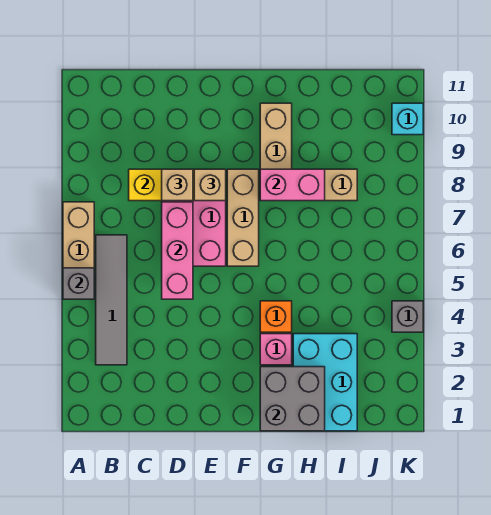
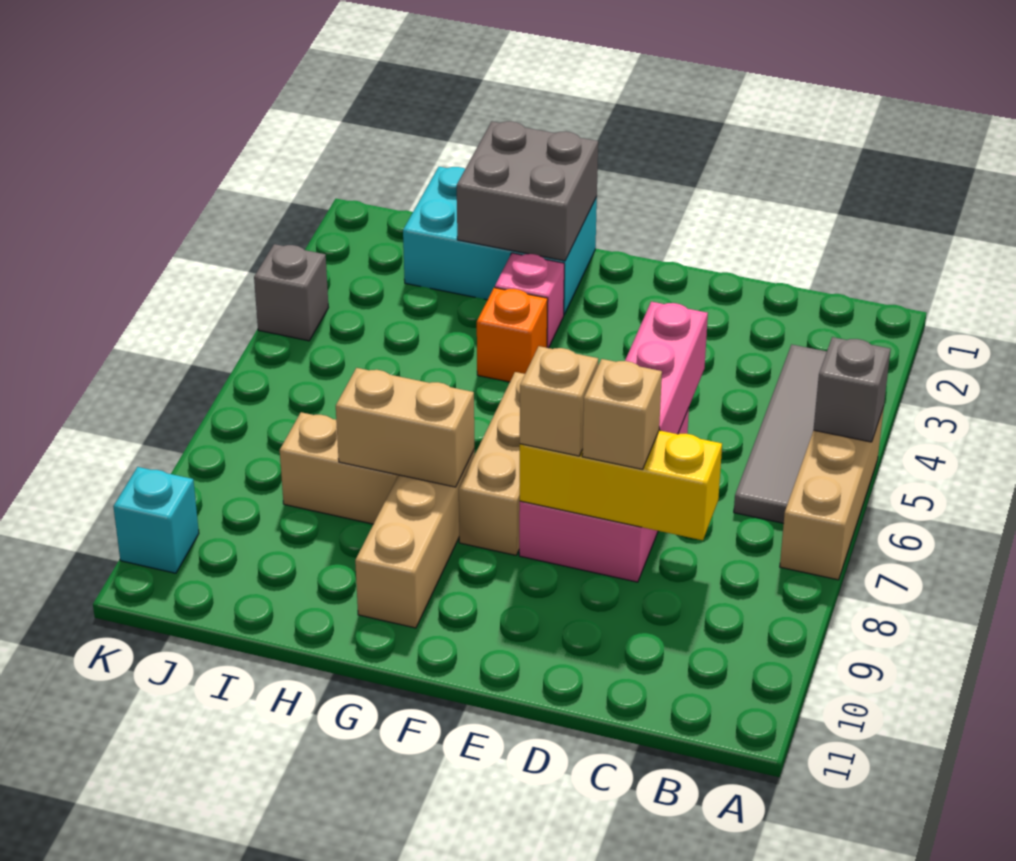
pink brick G8:H8 level 2 -> tan brick G8:H8 level 2
cyan brick H1:I3 level 1 -> cyan brick G1:I2 level 1

